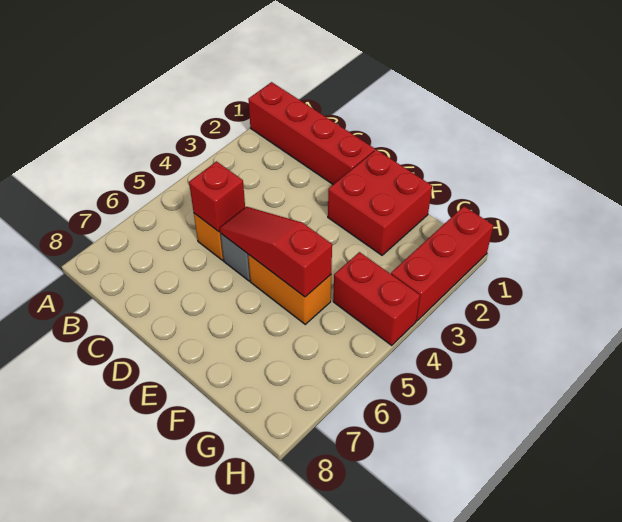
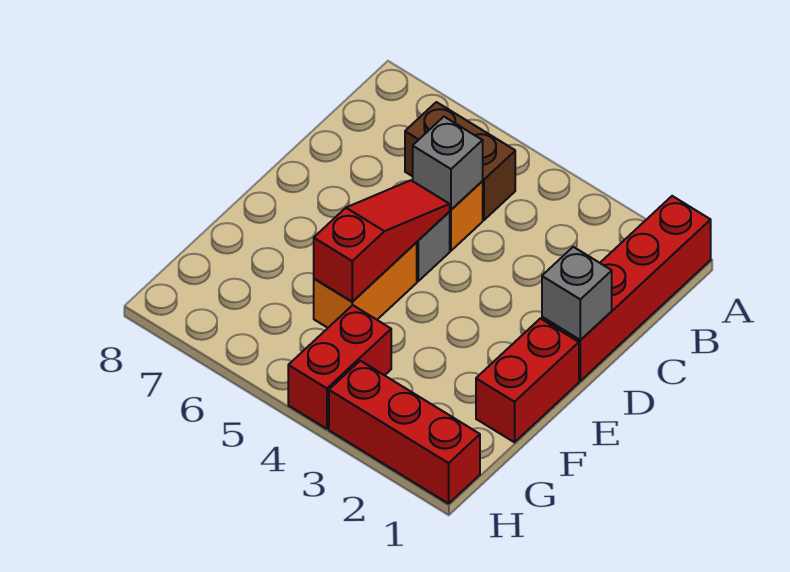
none -> brown brick B5:B6 level 1
red brick C5 level 2 -> grey brick C5 level 2
none -> grey brick D1 level 2
red brick E1:F2 level 1 -> red brick E1:F1 level 1

